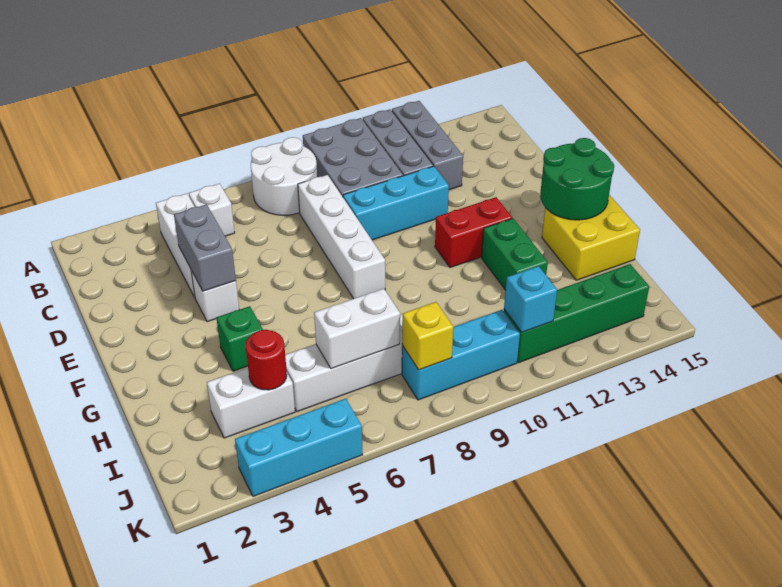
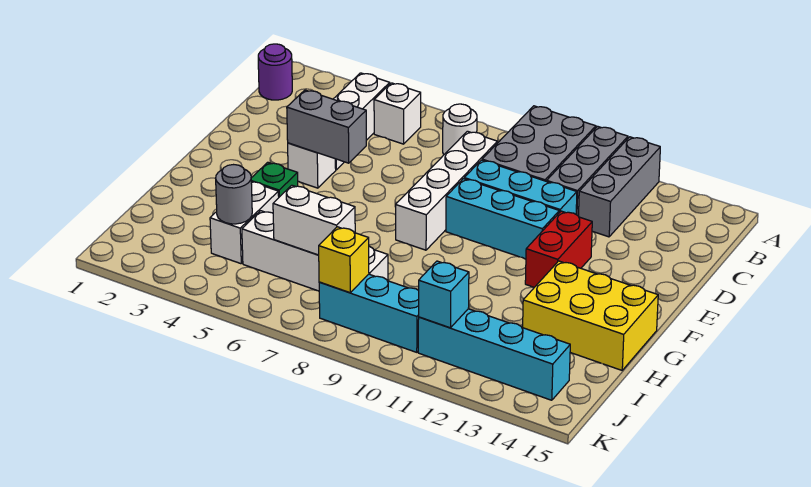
white round brick A7:B8 level 1 -> white round brick B7 level 1
none -> purple round brick B1 level 1
grey brick D4:E4 level 2 -> grey brick E4:E5 level 2
red brick F11:F12 level 1 -> red brick E12:F12 level 1
green round brick F14:G15 level 2 -> none
green brick G12:H12 level 1 -> none
yellow brick G14:H15 level 1 -> yellow brick G13:H15 level 1
white brick I3:I4 level 1 -> white brick H4:I4 level 1
red round brick I4 level 2 -> grey round brick I4 level 2
green brick J11:J14 level 1 -> cyan brick J11:J14 level 1
cyan brick K3:K5 level 1 -> cyan brick E9:E11 level 1

